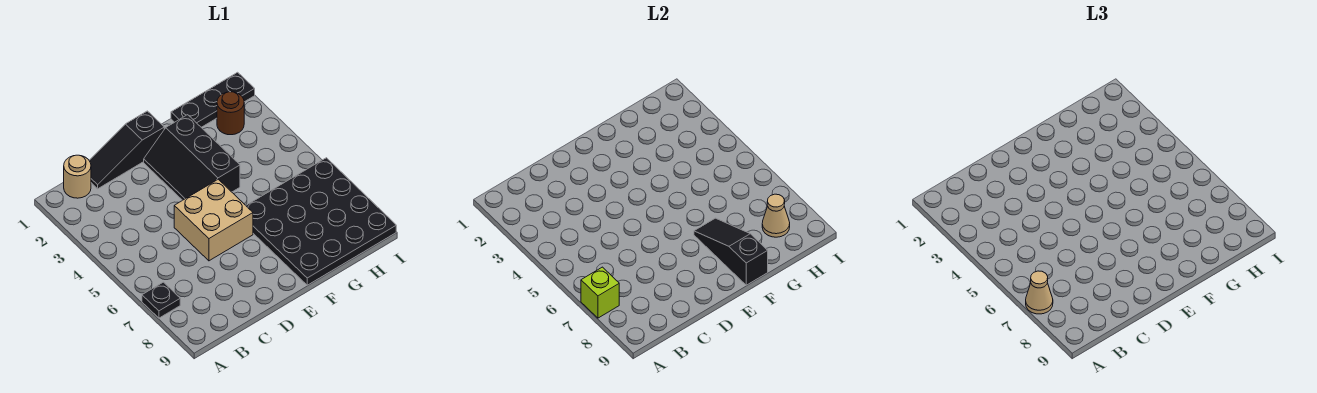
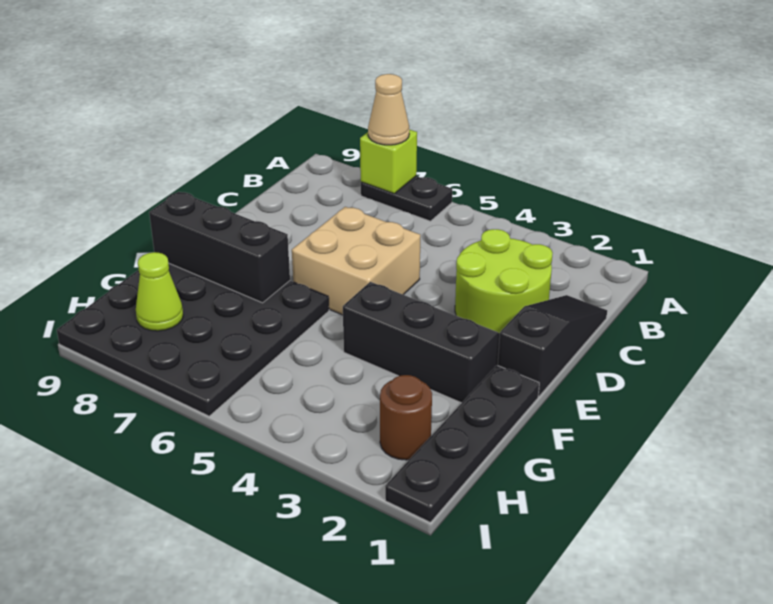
black plate A7 level 1 -> black plate A6:A7 level 1
tan round brick B1 level 1 -> none
none -> lime round brick C2:D3 level 1
black slope F7:F9 level 2 top 9 -> black brick F7:F9 level 2
black plate G1:I1 level 1 -> black plate F1:I1 level 1
tan cone H8 level 2 -> lime cone H8 level 2

